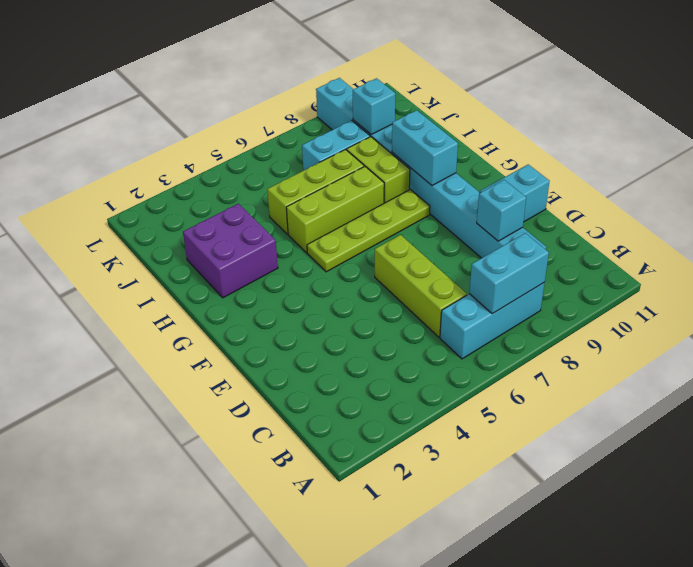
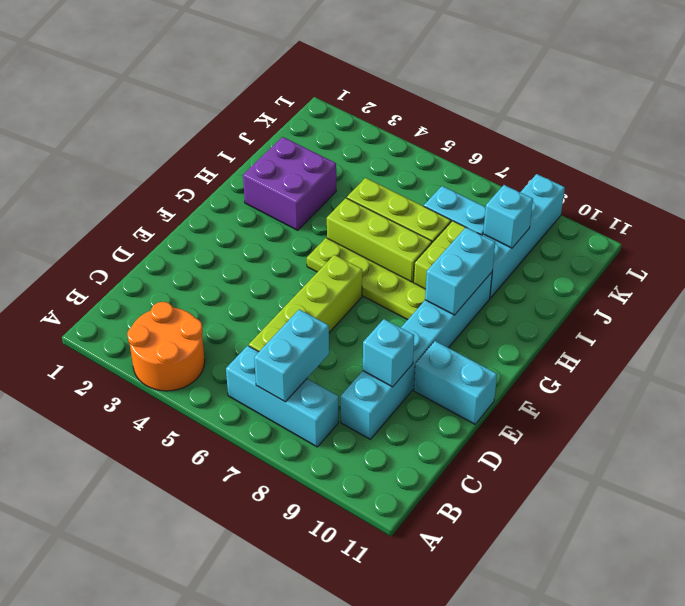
none -> orange round brick A3:B4 level 1
cyan brick B7:B8 level 2 -> cyan brick B7:C7 level 2
lime brick C6:E6 level 1 -> lime brick C6:F6 level 1

